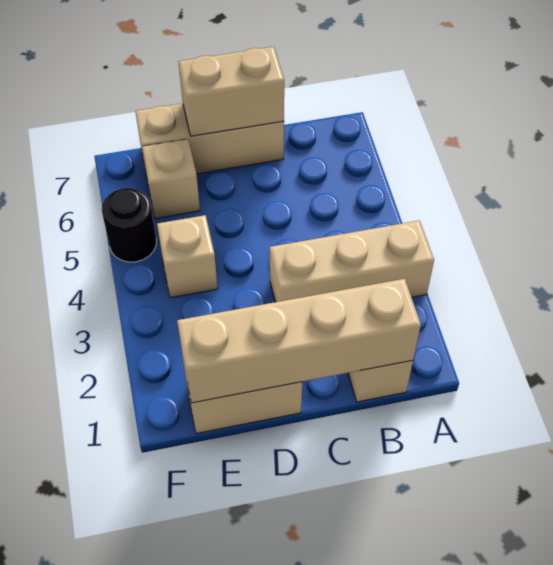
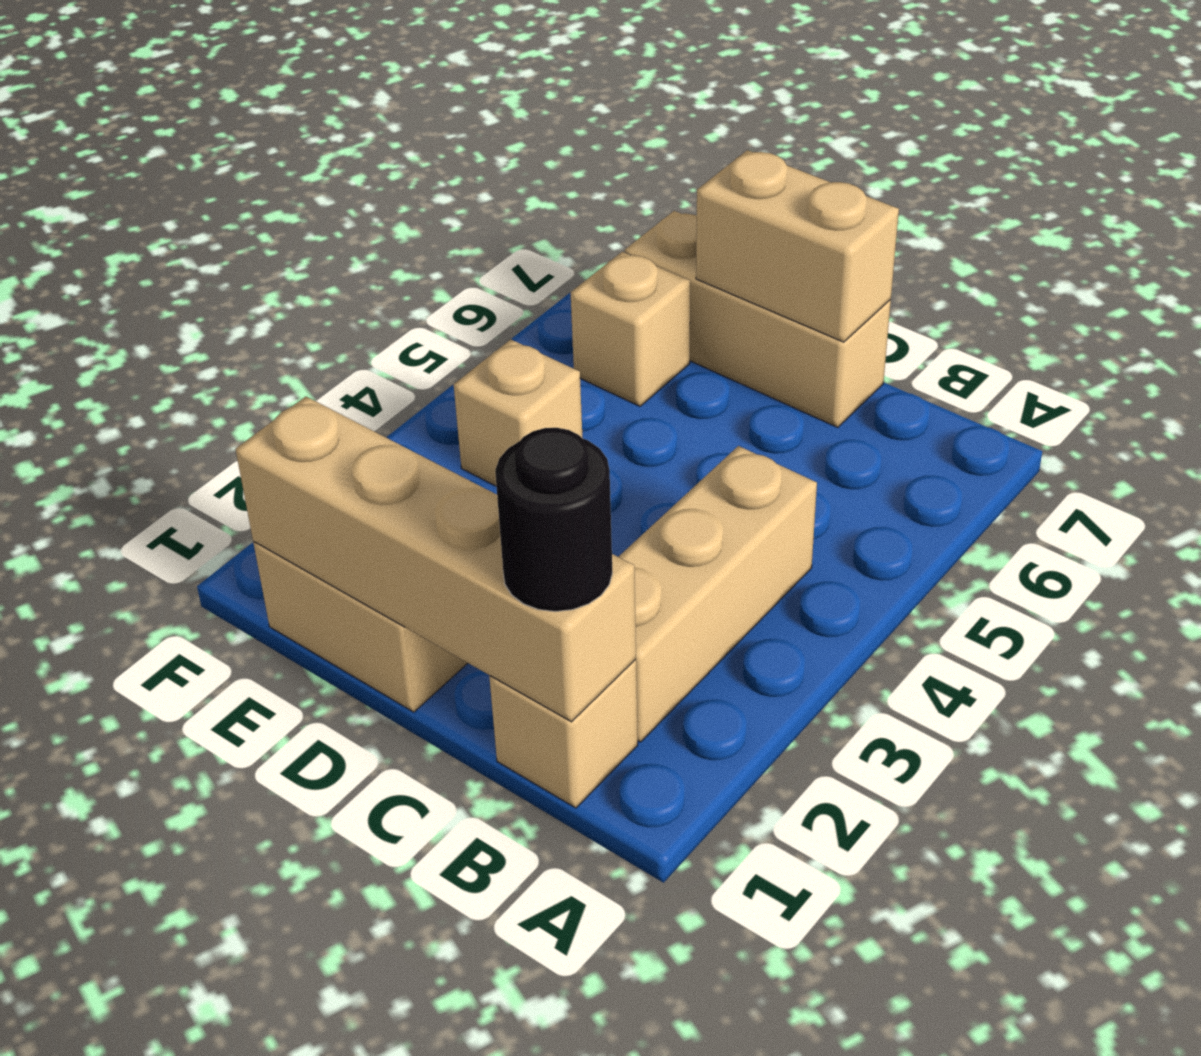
tan brick A3:C3 level 1 -> tan brick B2:B4 level 1
black round brick F5 level 1 -> black round brick B1 level 3

